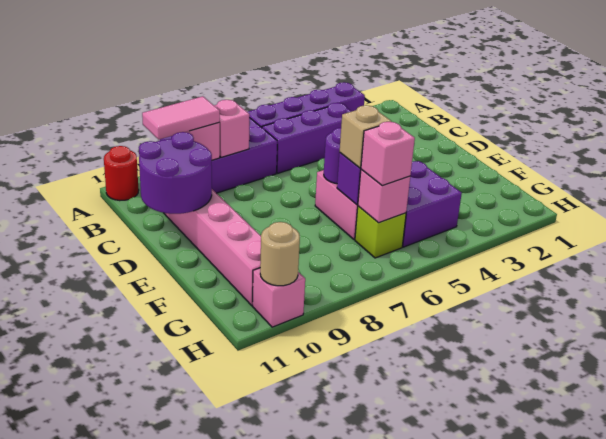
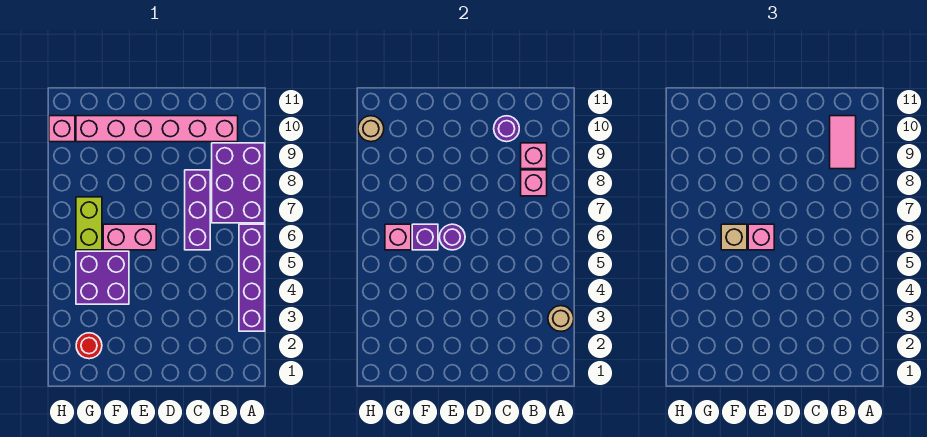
none -> tan round brick A3 level 2
red round brick A11 level 1 -> red round brick G2 level 1
purple brick B4:B6 level 1 -> purple brick C6:C8 level 1
purple round brick C10:D11 level 2 -> purple round brick C10 level 2
lime brick G6 level 1 -> lime brick G6:G7 level 1
pink brick G6 level 3 -> pink brick E6 level 3

